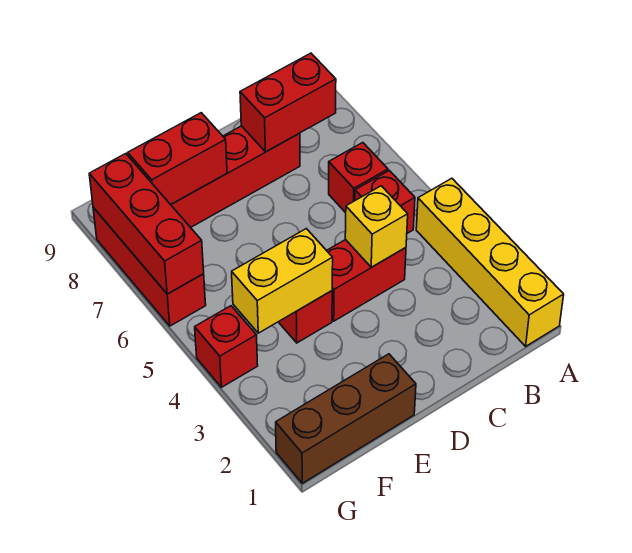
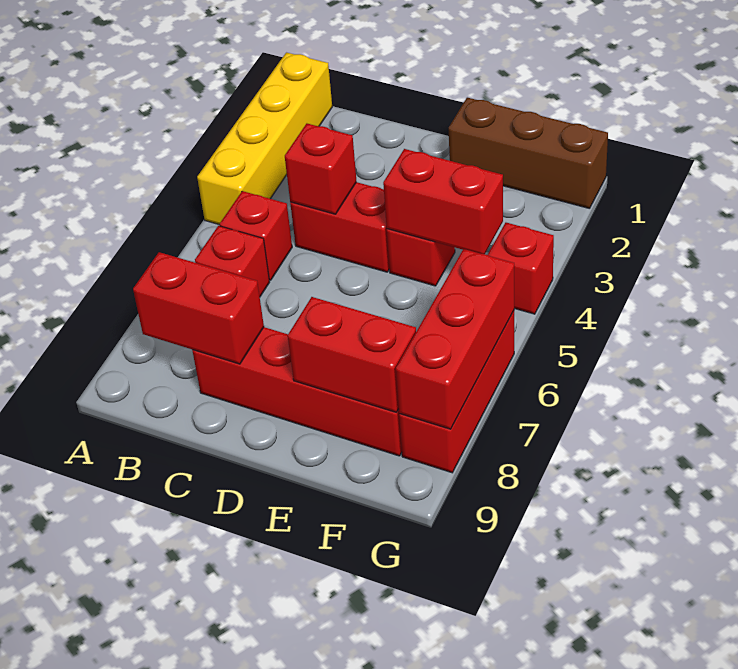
yellow brick C4 level 2 -> red brick C4 level 2
yellow brick E4:F4 level 2 -> red brick E4:F4 level 2

